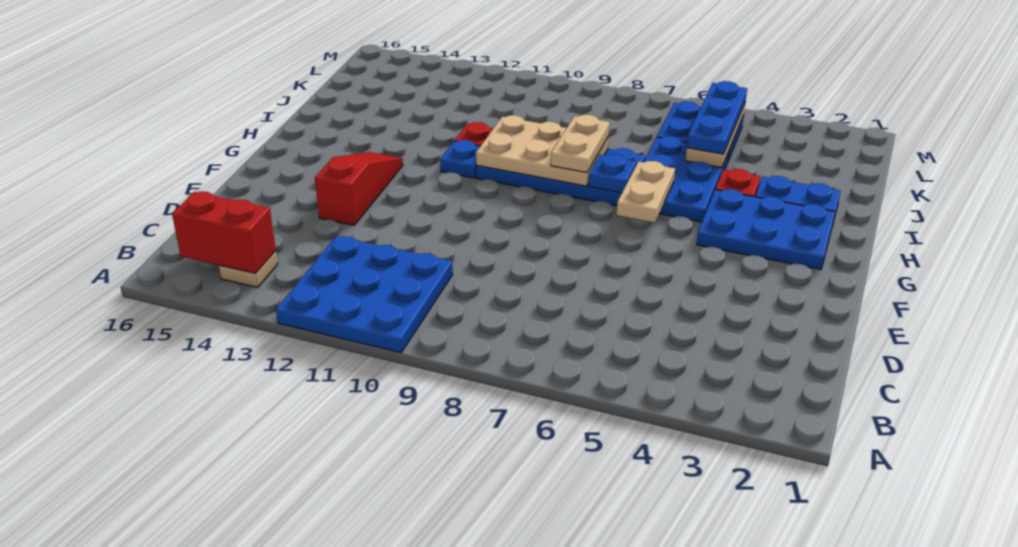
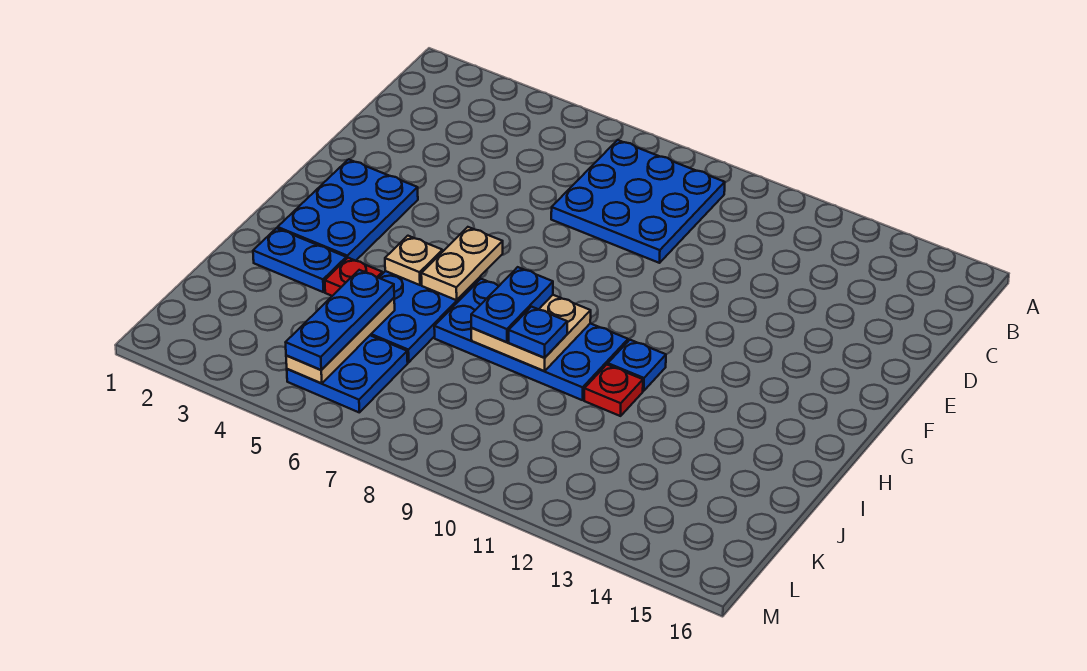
blue plate A10:C12 level 1 -> blue plate B7:D9 level 1
tan plate B14 level 1 -> tan plate H5 level 2
red brick B14:B15 level 2 -> none
red slope E13:G13 level 1 top E -> none
blue plate G2:H4 level 1 -> blue plate F2:H3 level 1
blue plate H7 level 2 -> blue plate I9 level 3
tan plate H8:I10 level 2 -> tan plate H8:I9 level 2
tan plate H8:I8 level 3 -> blue plate H8:I8 level 3

